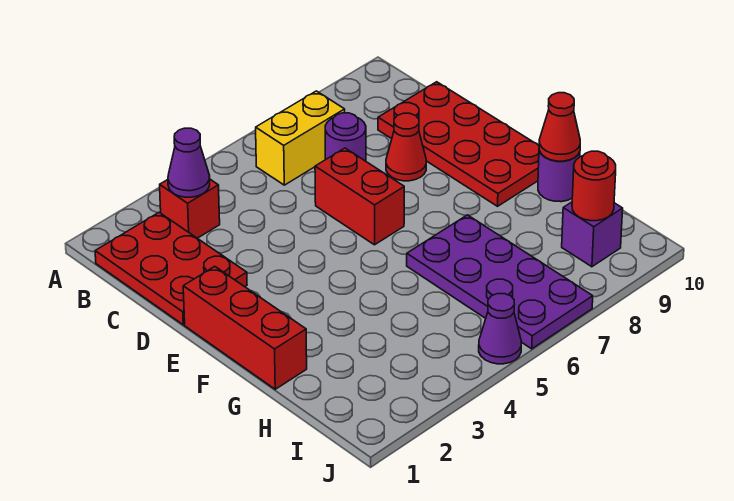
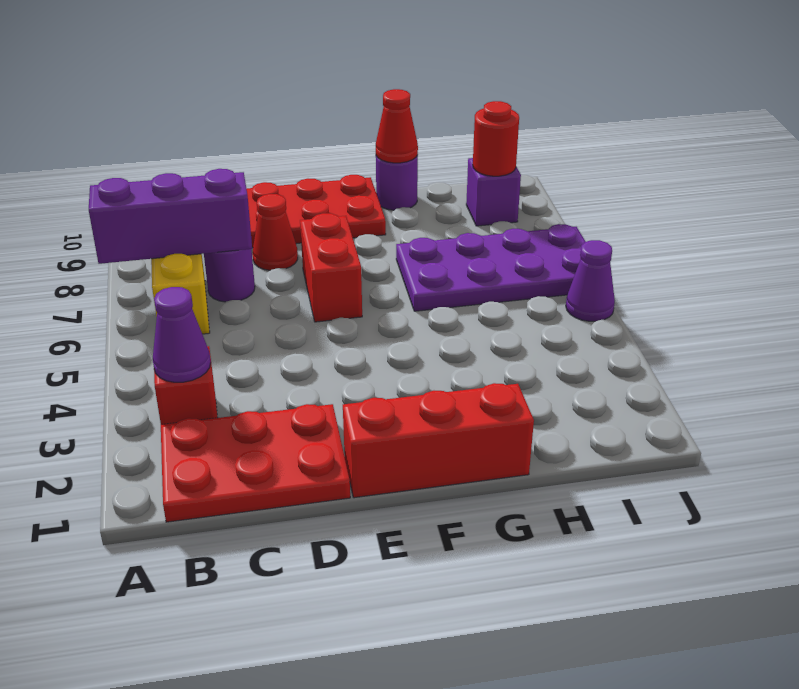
none -> purple brick A7:C7 level 2
red brick D6:E6 level 1 -> red brick E6:E7 level 1

